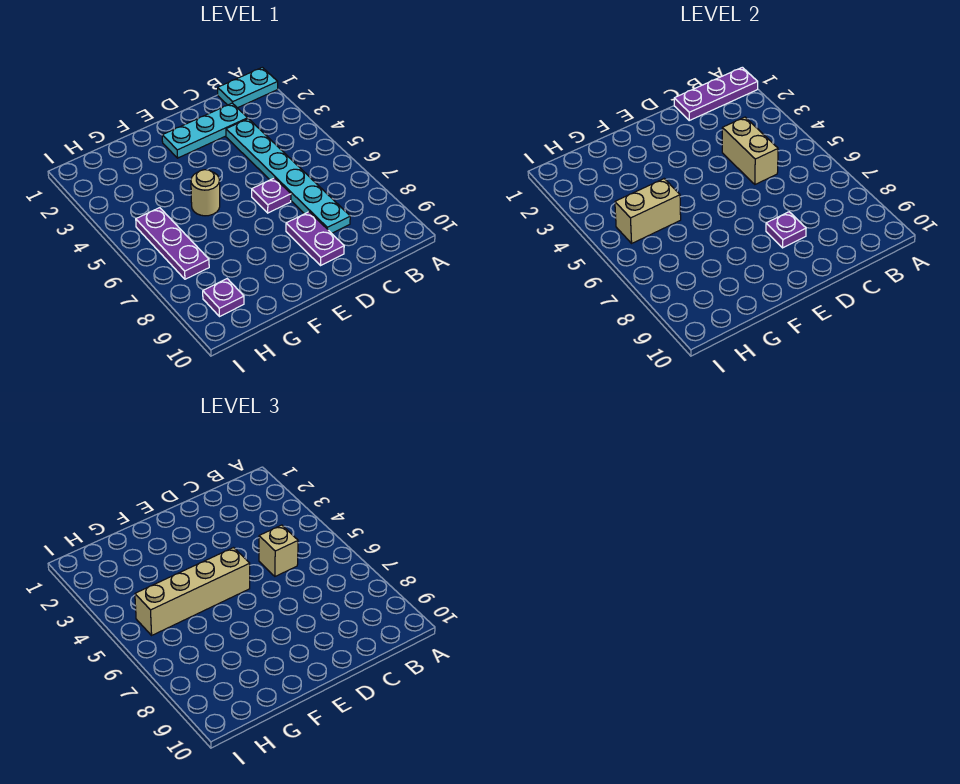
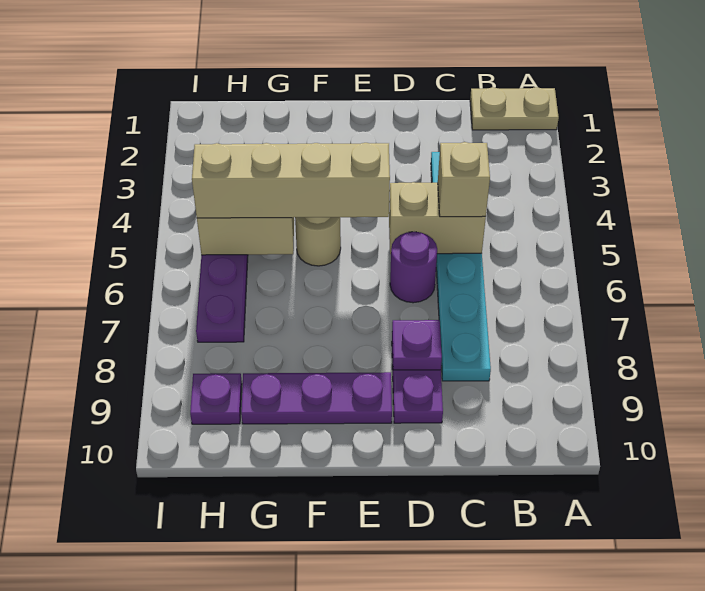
cyan plate A1:B1 level 1 -> tan plate A1:B1 level 1
purple plate A1:C1 level 2 -> purple plate E9:G9 level 1
cyan plate C2:E2 level 1 -> none
tan brick C4:C5 level 2 -> tan brick C5:D5 level 2
purple plate D6 level 1 -> purple round brick D6 level 1

